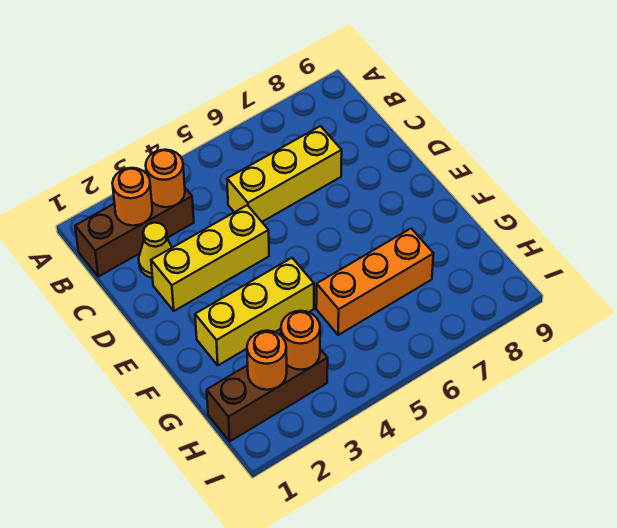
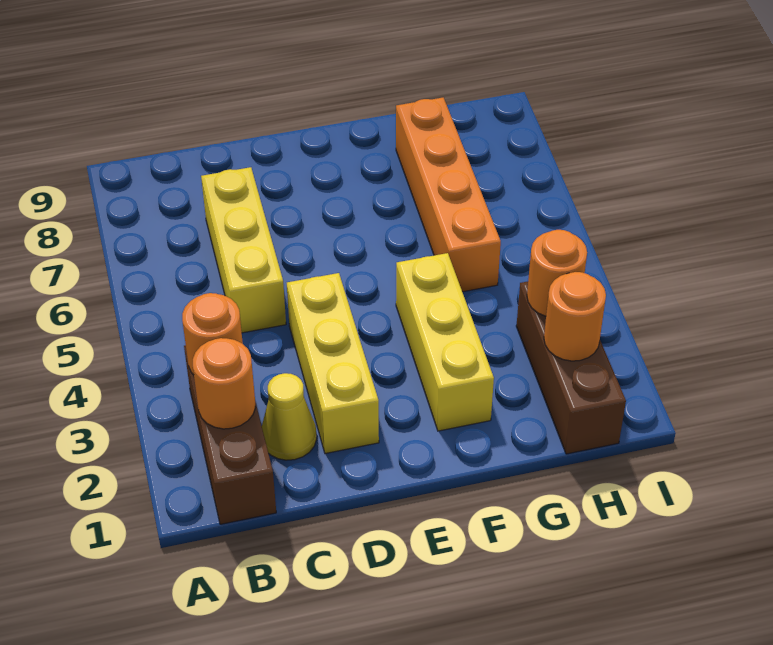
orange brick G5:G7 level 1 -> orange brick G5:G8 level 1

